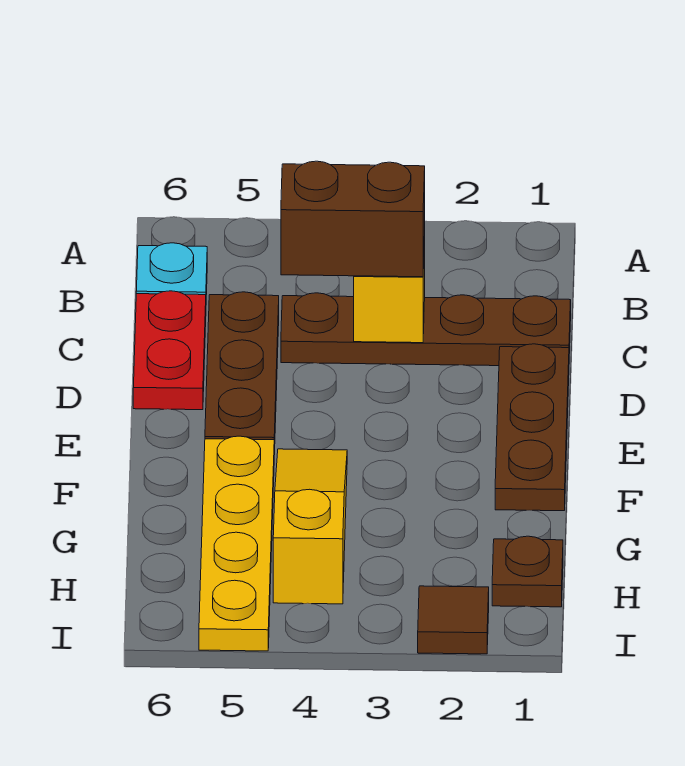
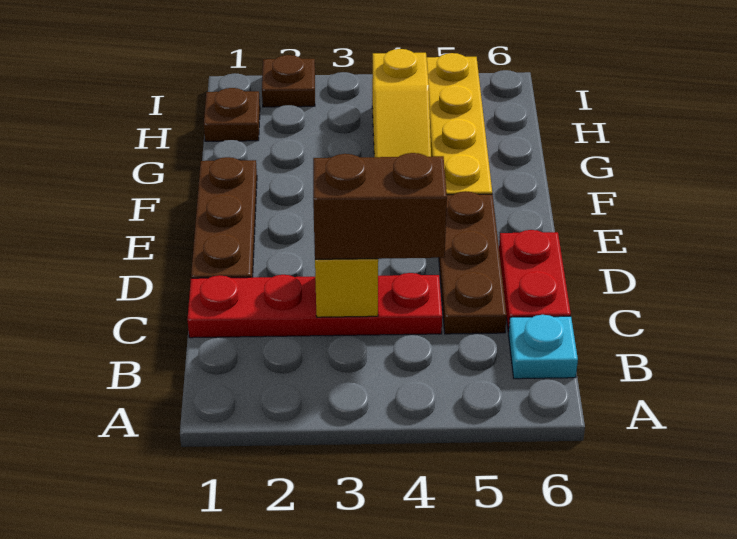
brown plate C1:C4 level 1 -> red plate C1:C4 level 1
brown tile I2 level 1 -> brown plate I2 level 1

